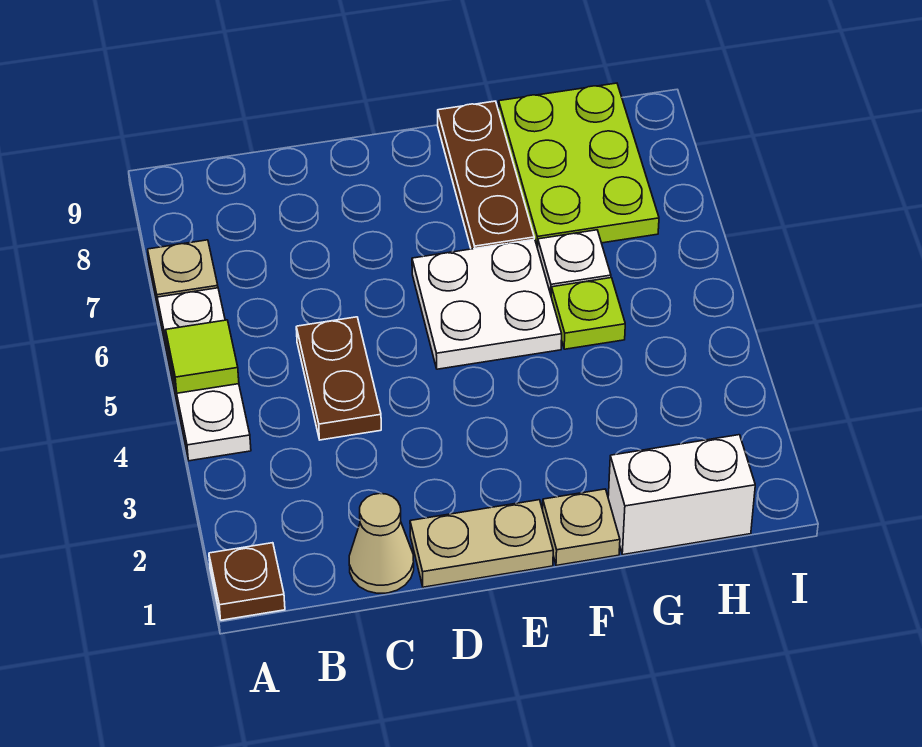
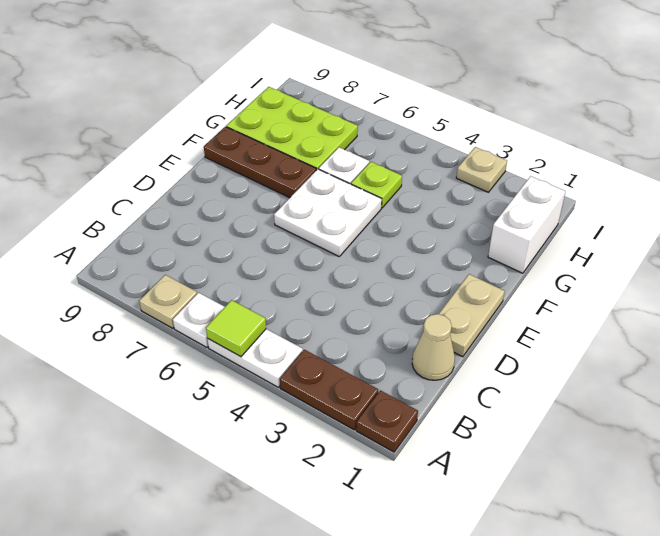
brown plate C4:C5 level 1 -> brown plate A2:A3 level 1
tan plate F1 level 1 -> tan plate I3 level 1

